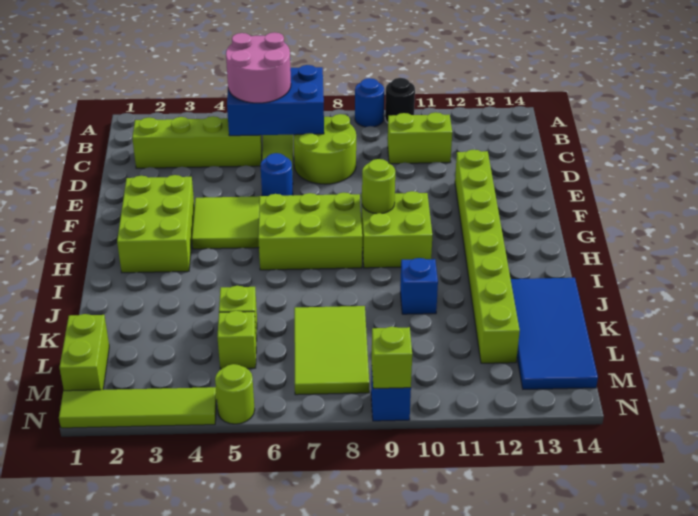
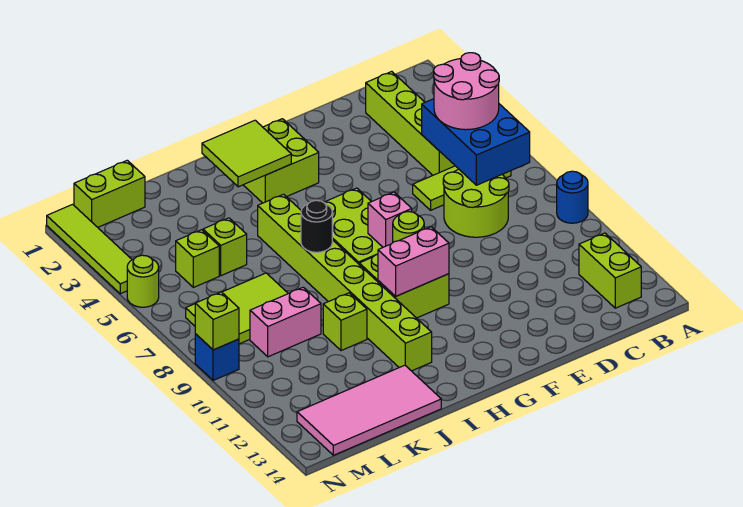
black round brick A10 level 1 -> black round brick I7 level 2
lime brick C10:C11 level 1 -> lime brick B12:B13 level 1
blue round brick E6 level 1 -> none
lime brick E12:L12 level 1 -> lime brick I5:I12 level 1
lime brick F2:H3 level 1 -> lime brick G2:H3 level 1
lime tile F4:G5 level 1 -> lime tile H2:I3 level 2
none -> pink brick G8 level 2
none -> pink brick G10:H10 level 2
blue brick J10 level 1 -> lime brick J10 level 1
blue tile J13:M14 level 1 -> pink tile J13:M14 level 1
none -> pink brick K9:L9 level 1

